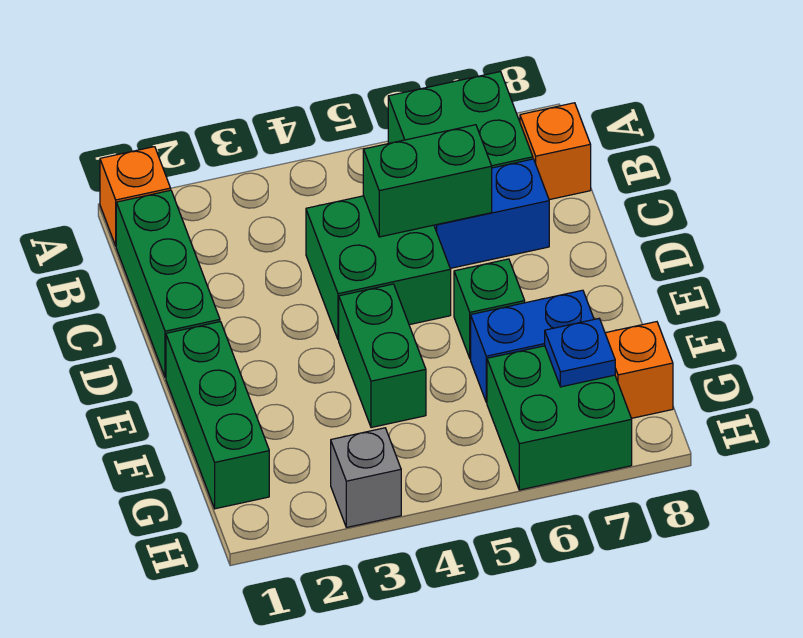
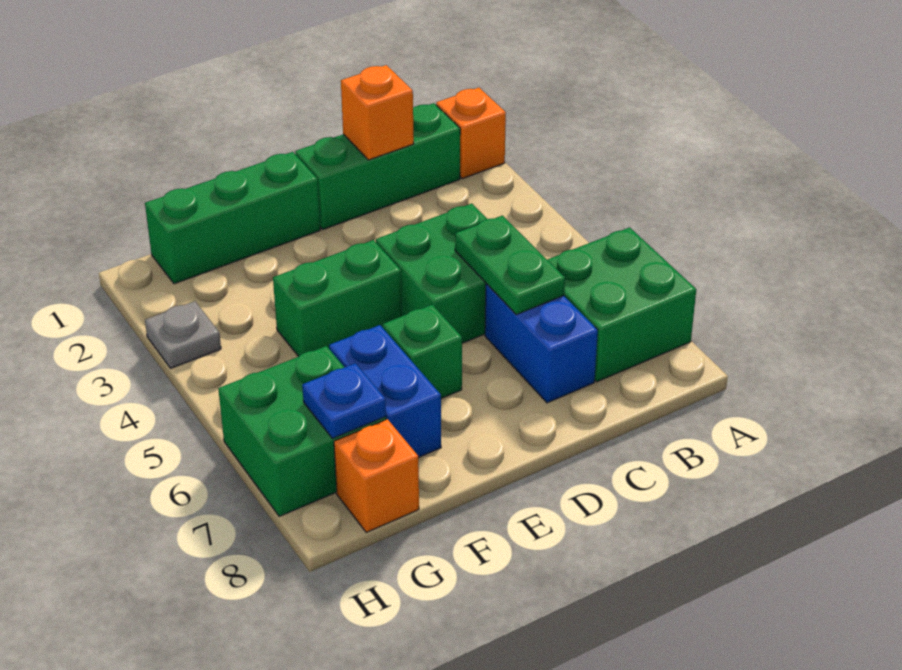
orange brick B8 level 1 -> orange brick C1 level 2
green brick C5:C6 level 2 -> green plate C5:C6 level 2
grey brick H3 level 1 -> grey plate H3 level 1

